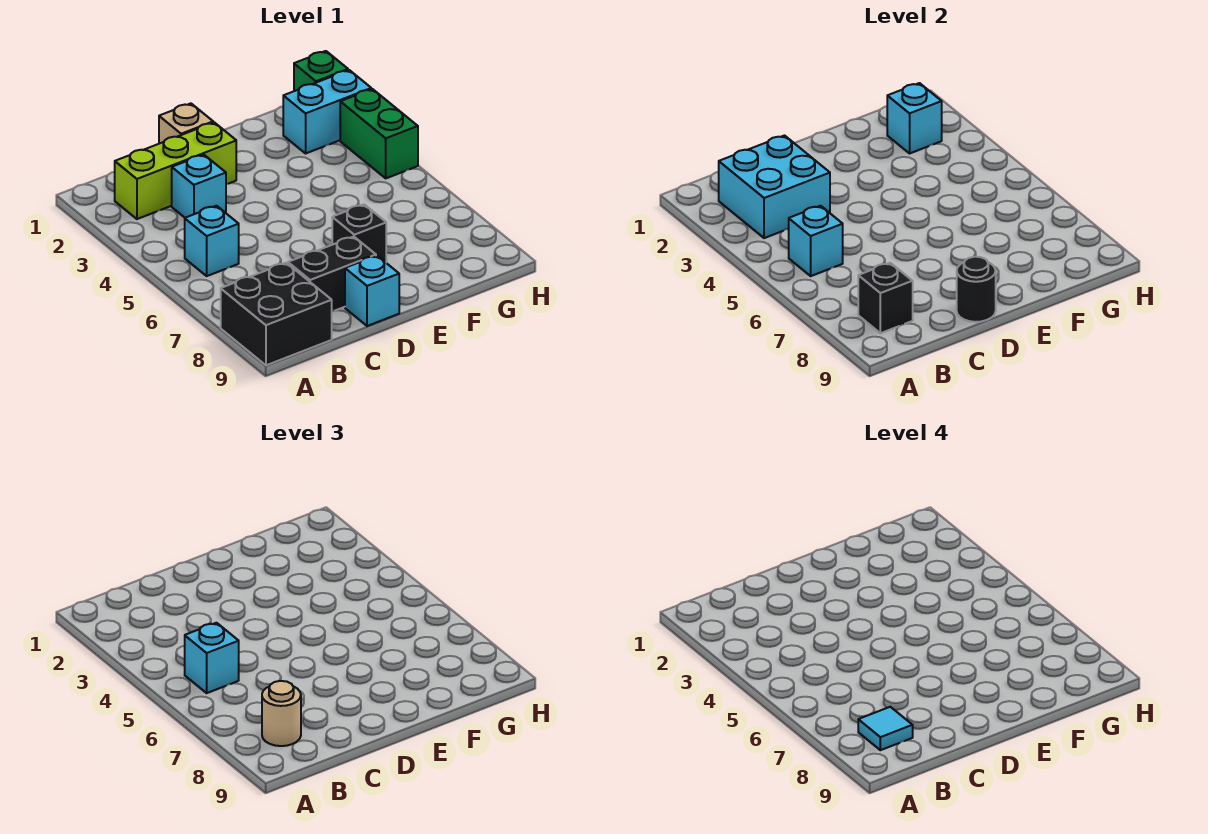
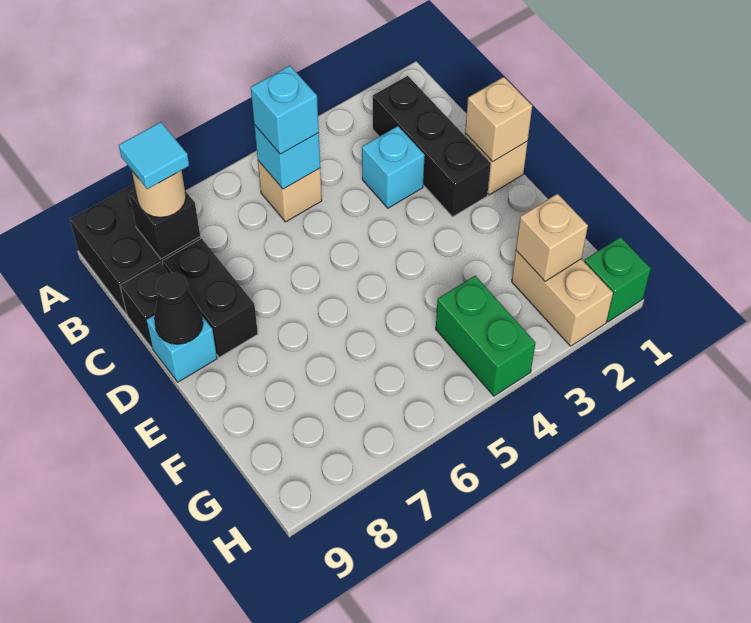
lime brick B2:D2 level 1 -> black brick B2:D2 level 1
cyan brick B2:C3 level 2 -> none
cyan brick B5 level 1 -> tan brick B5 level 1
none -> tan brick D1 level 2
black round brick D9 level 2 -> black cone D9 level 2
black brick E7 level 1 -> black brick C9 level 1
cyan brick G2:H2 level 1 -> tan brick G2:H2 level 1
cyan brick G2 level 2 -> tan brick G2 level 2
green brick H3:H4 level 1 -> green brick G4:H4 level 1

